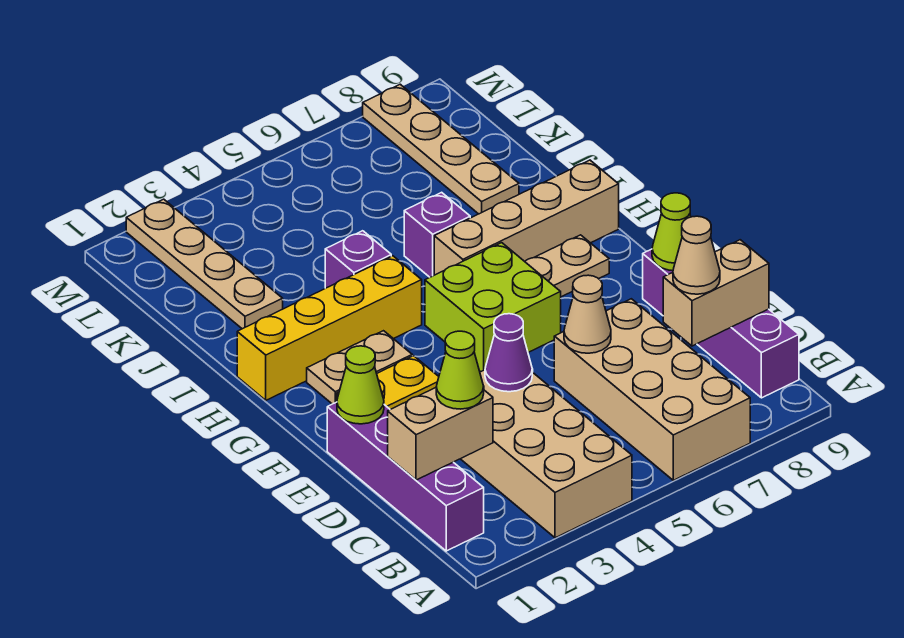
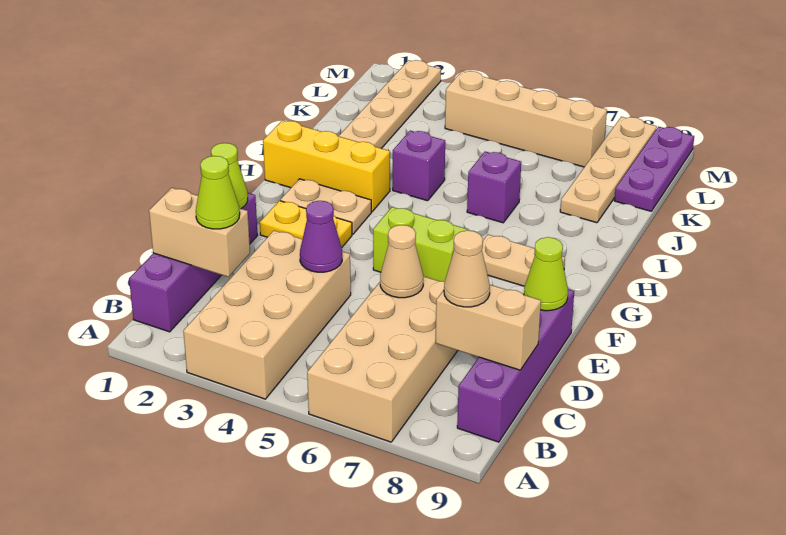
lime brick F5:G6 level 1 -> lime brick F5:F6 level 1
yellow brick H1:H4 level 1 -> yellow brick H1:H3 level 1
tan brick H6:H9 level 1 -> tan brick L4:L7 level 1
none -> purple plate K9:M9 level 1

